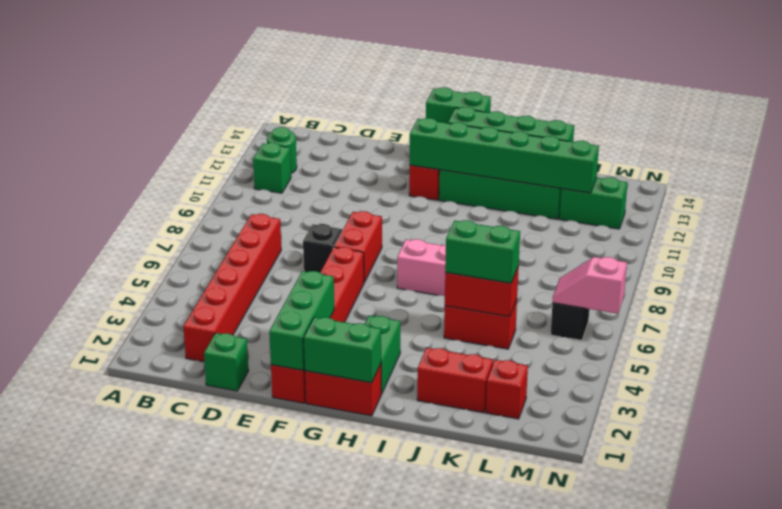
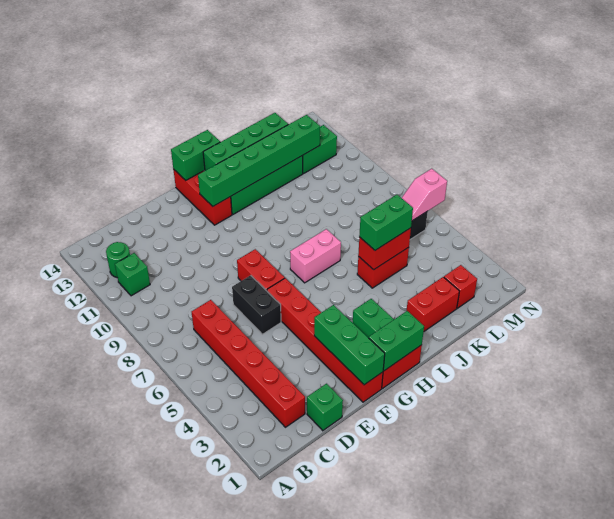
black brick E7 level 1 -> black brick E6:E7 level 1

